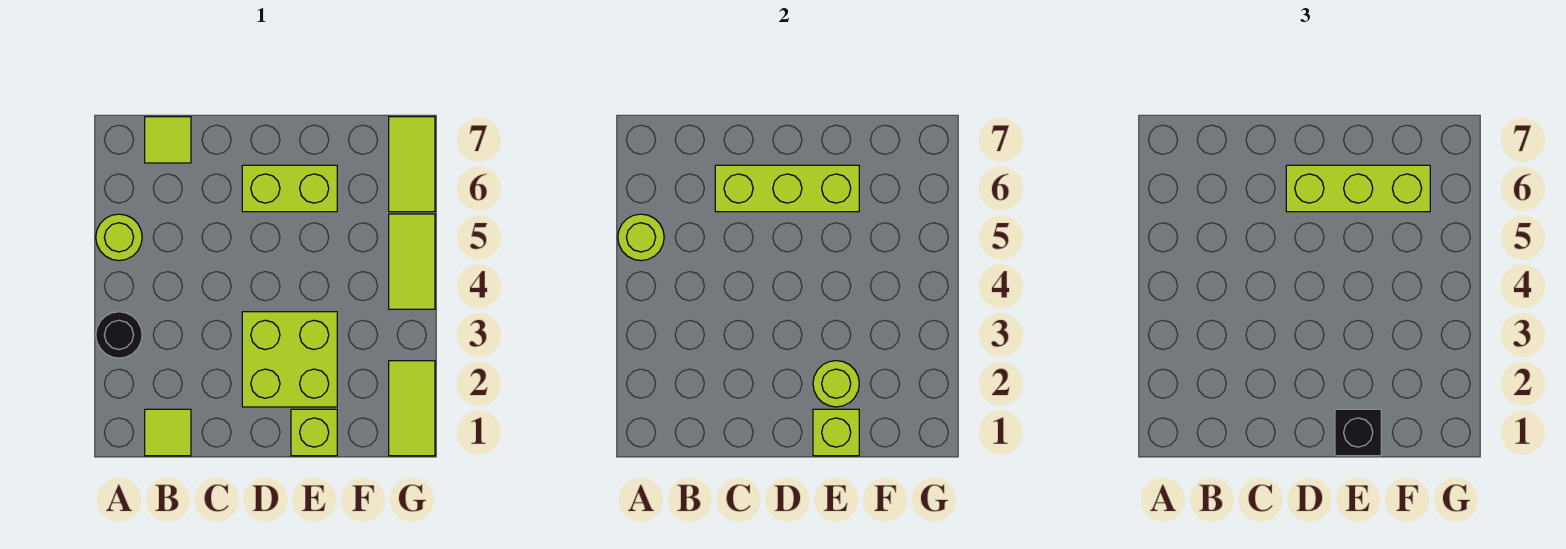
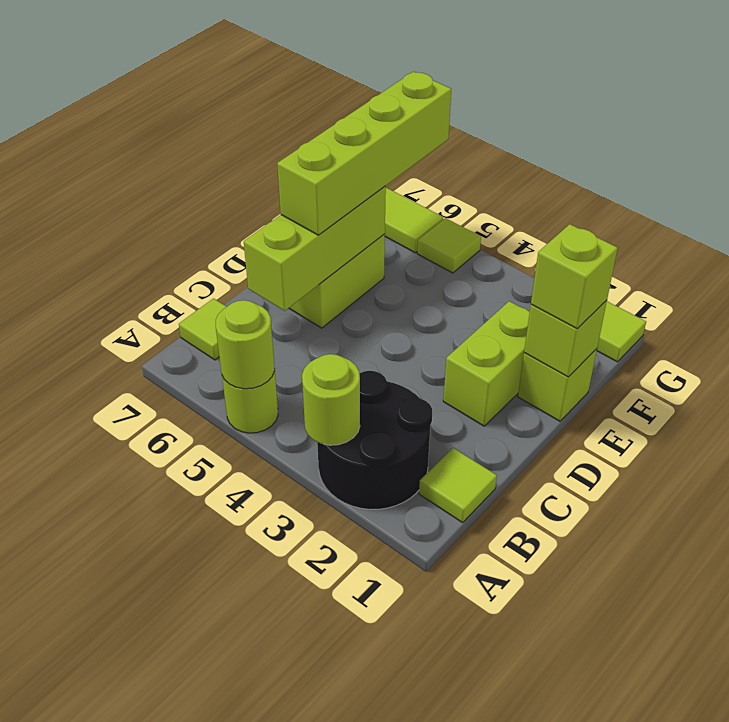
black round brick A3 level 1 -> black round brick A2:B3 level 1
lime brick D2:E3 level 1 -> lime brick D2:E2 level 1
lime brick D6:F6 level 3 -> lime brick D6:G6 level 3
black brick E1 level 3 -> lime brick E1 level 3
lime round brick E2 level 2 -> lime round brick A3 level 2
lime tile G4:G5 level 1 -> lime tile G5 level 1

